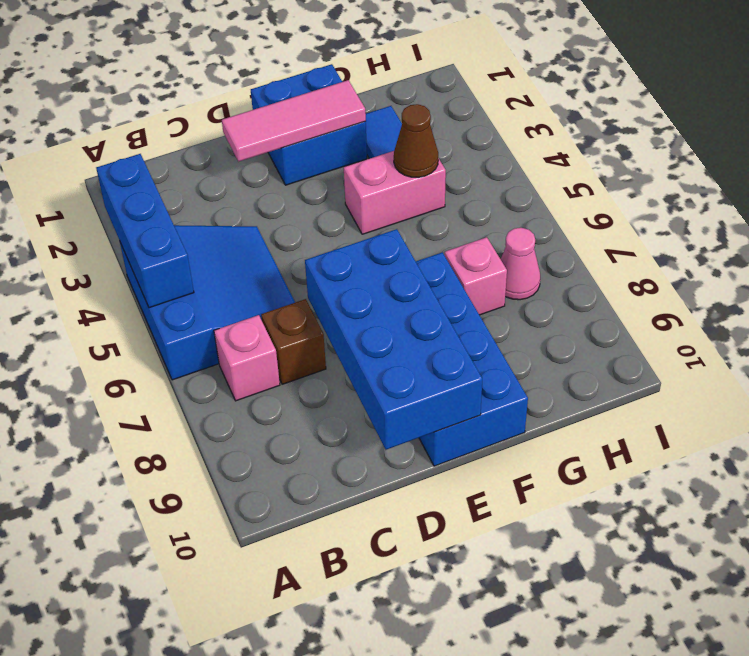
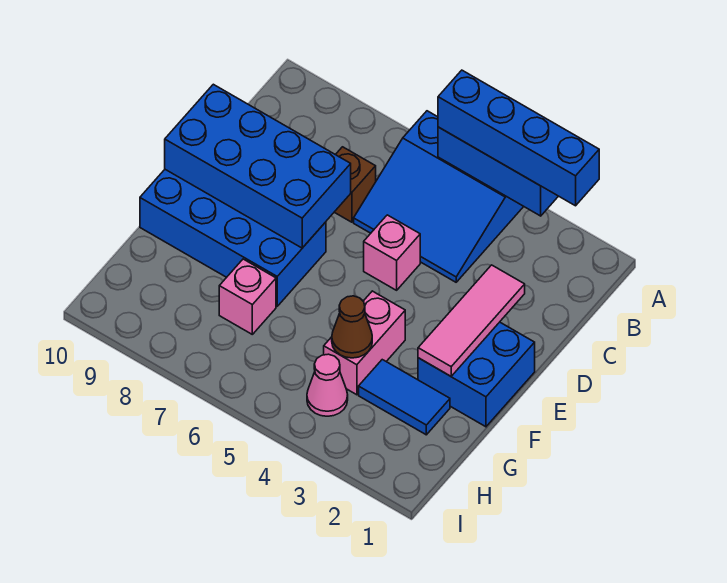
none -> blue brick A2:A5 level 3
pink brick B7 level 1 -> pink brick D5 level 1
pink cone H7 level 1 -> pink cone H4 level 1

